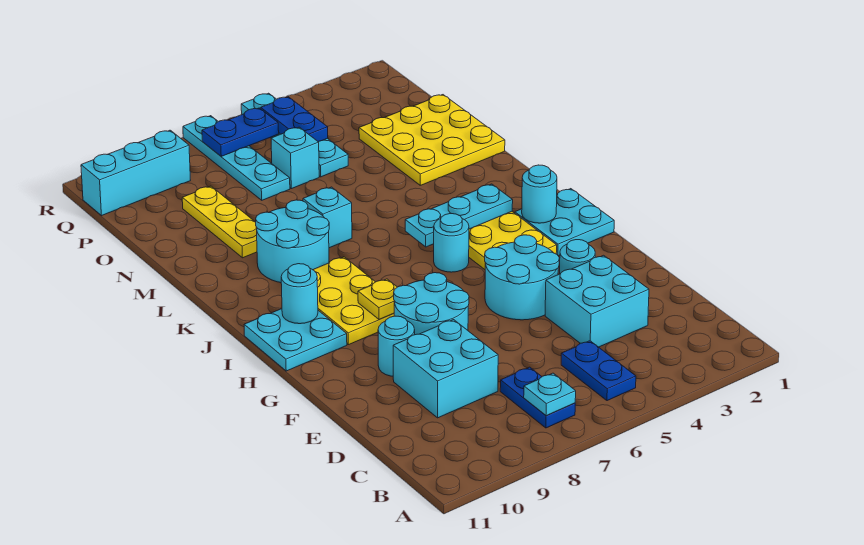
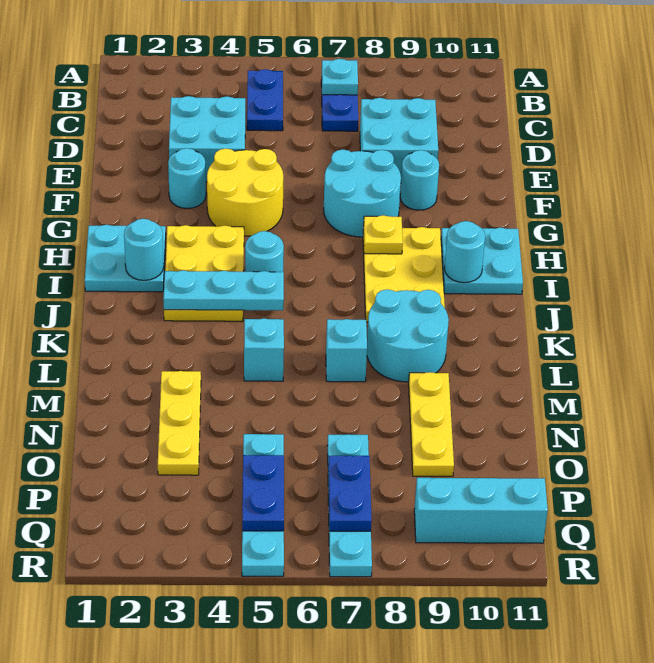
cyan round brick F4:G5 level 1 -> yellow round brick F4:G5 level 1
yellow plate M1:O3 level 1 -> yellow plate M3:O3 level 1
cyan brick O6 level 1 -> cyan brick L5 level 1
blue plate Q6:Q7 level 2 -> blue plate P7:Q7 level 2

